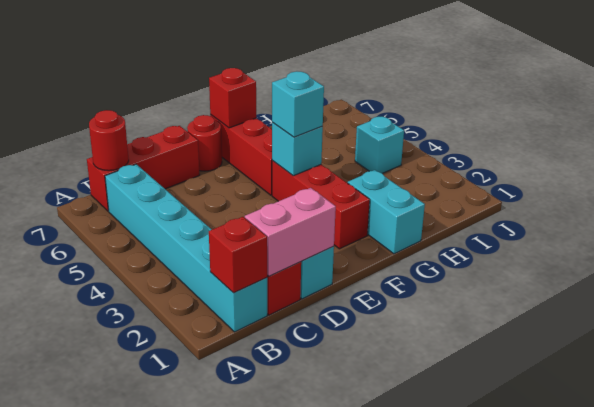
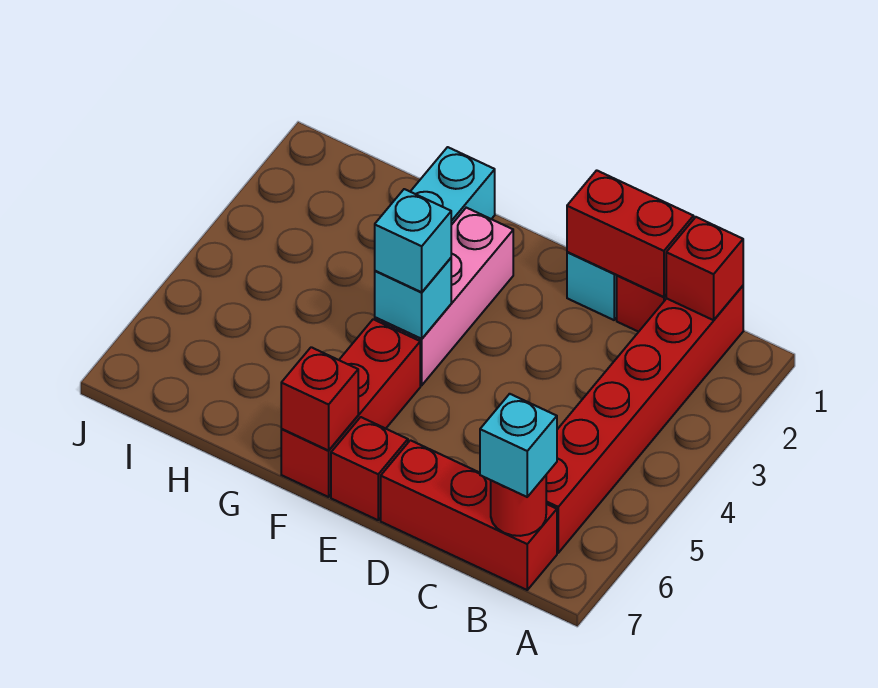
cyan brick B1:B6 level 1 -> red brick B1:B6 level 1
pink brick C1:D1 level 2 -> red brick C1:D1 level 2
red round brick E7 level 1 -> red brick E7 level 1
red brick F2:F4 level 1 -> pink brick F2:F4 level 1
cyan brick I4 level 1 -> cyan brick B7 level 3

